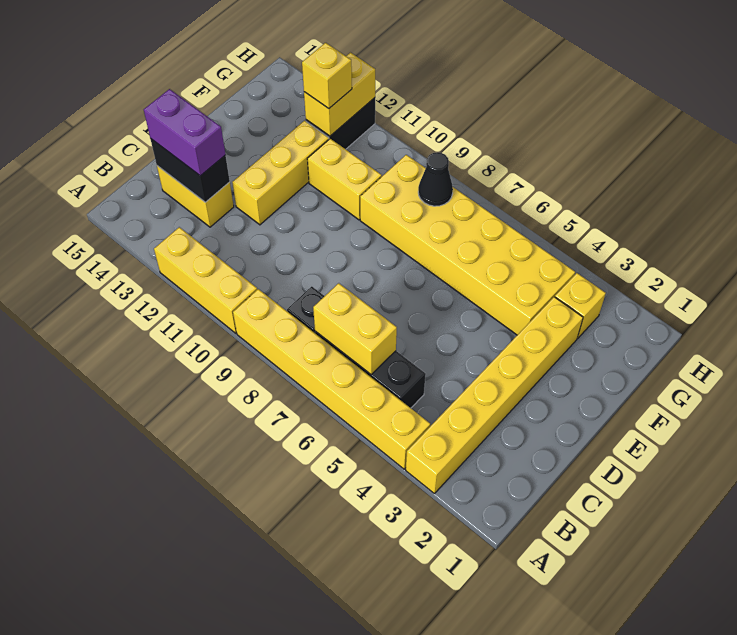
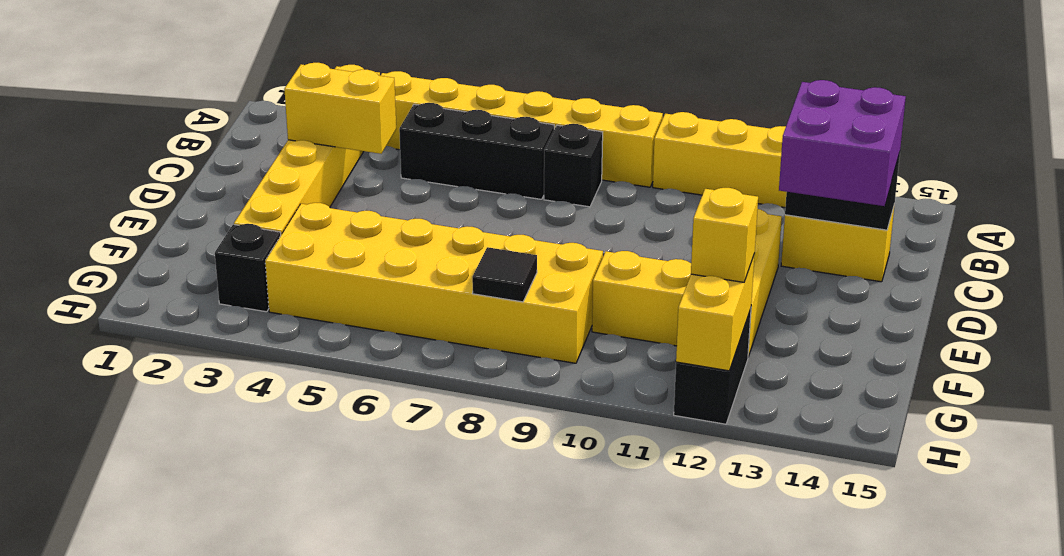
yellow brick B6:B7 level 2 -> yellow brick C3:C4 level 2
purple brick C13:C14 level 3 -> purple brick C13:D14 level 3
yellow brick G3 level 1 -> black brick G3 level 1
black cone G8 level 2 -> black tile G8 level 2

